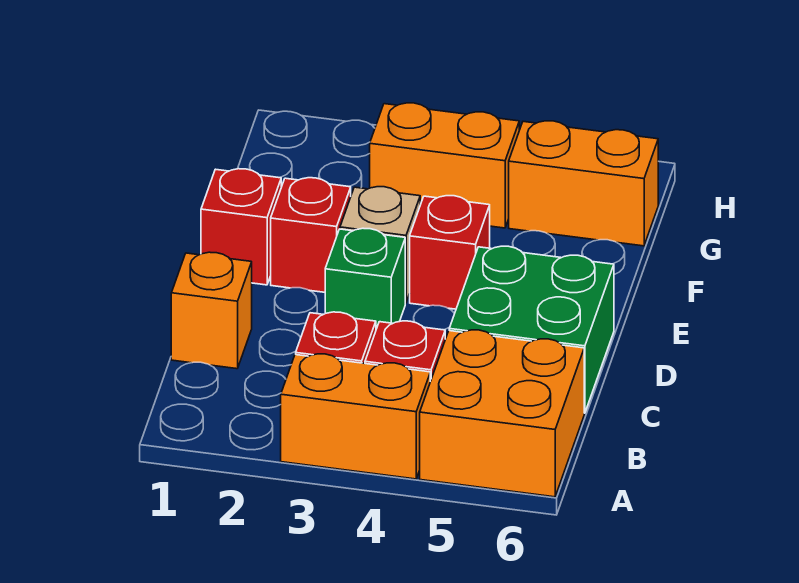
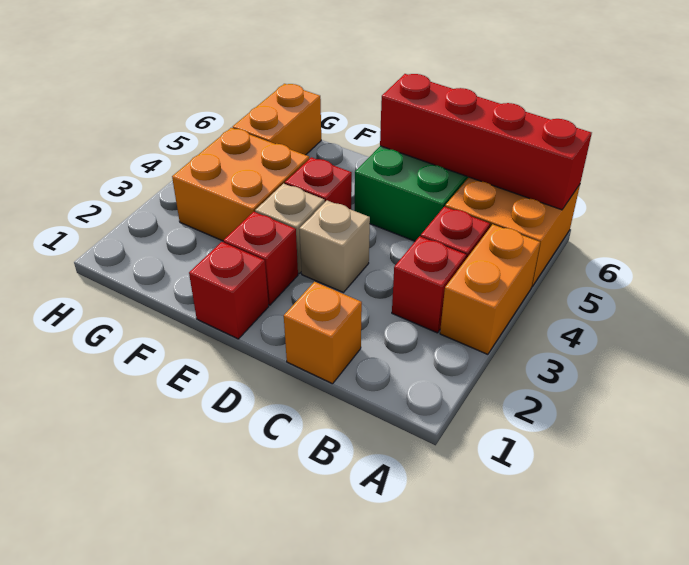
none -> red brick A6:D6 level 2
green brick D3 level 1 -> tan brick D3 level 1
orange brick G3:G4 level 1 -> orange brick F3:G4 level 1

